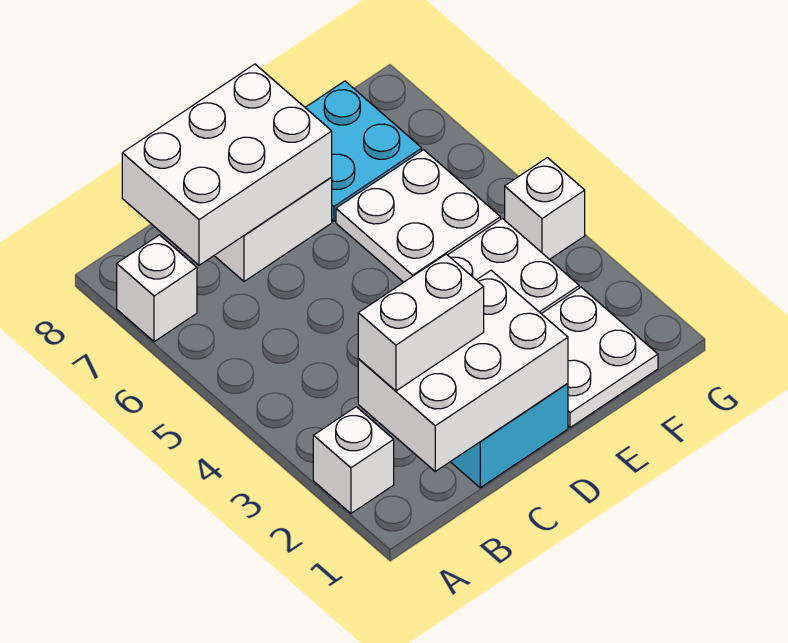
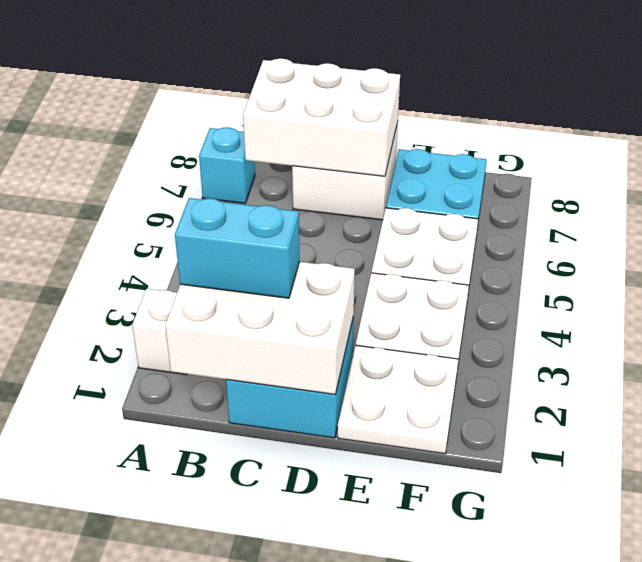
white brick A7 level 1 -> cyan brick A7 level 1
white brick B2:C2 level 3 -> cyan brick B2:C2 level 3
white brick G4 level 1 -> none

